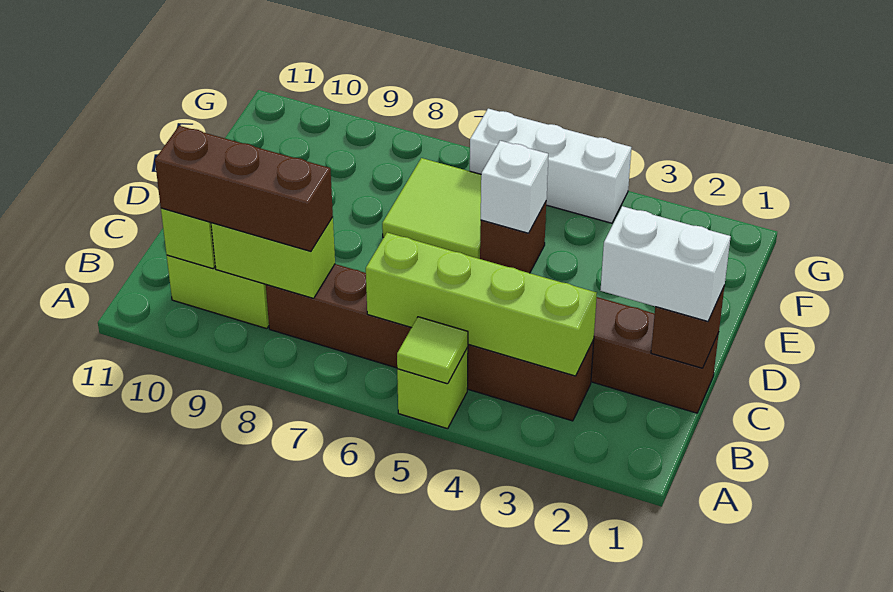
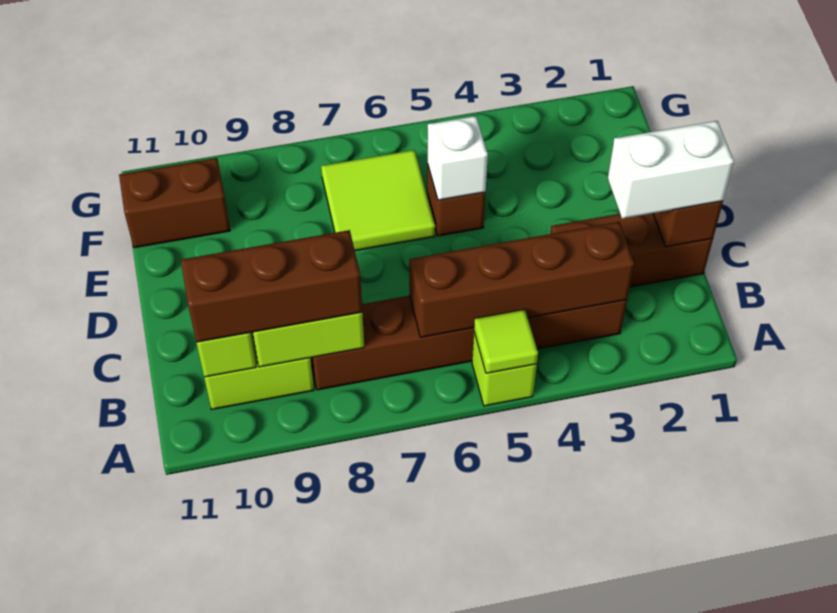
lime brick B3:B6 level 2 -> brown brick B3:B6 level 2
none -> brown brick F10:F11 level 1
white brick G4:G6 level 1 -> none

